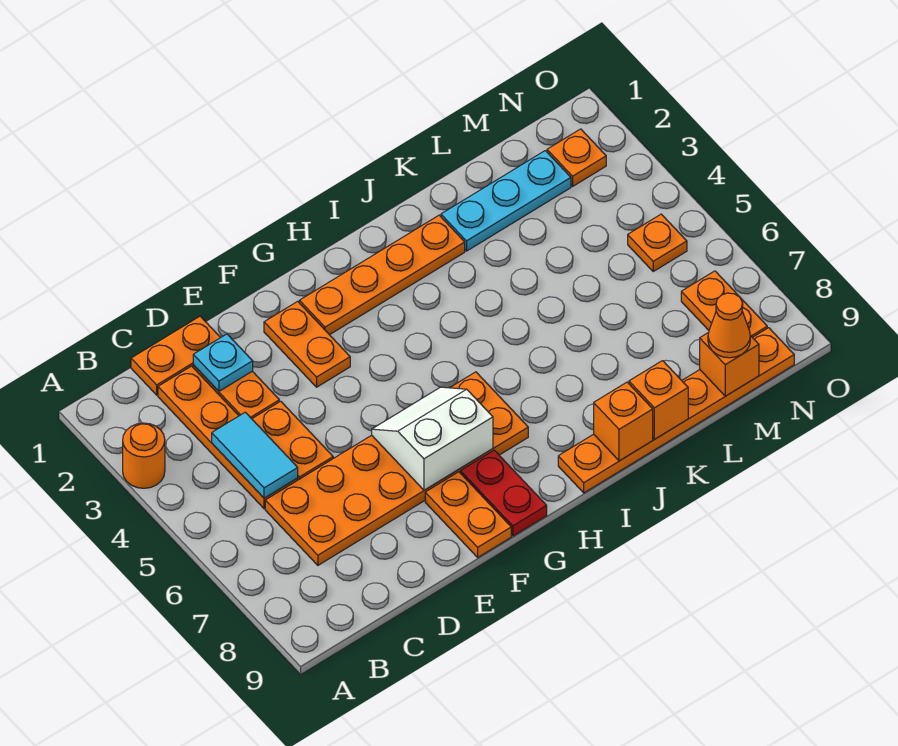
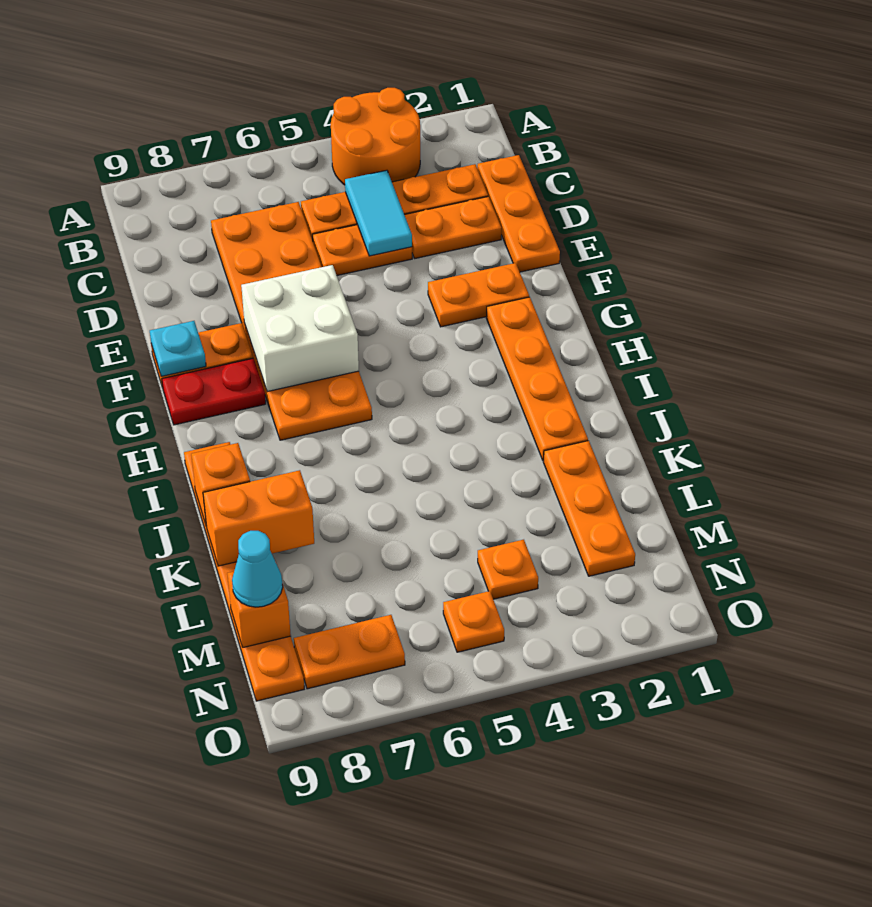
orange round brick A3 level 1 -> orange round brick A3:B4 level 1
orange plate C1:D1 level 1 -> orange plate C1:E1 level 1
cyan tile C4:C5 level 2 -> cyan tile C4:D4 level 2
cyan plate D2 level 2 -> cyan plate F9 level 2
white slope F6:G7 level 2 top 7 -> white brick F6:G7 level 2
cyan plate K2:M2 level 1 -> orange plate K2:M2 level 1
orange brick K9 level 2 -> orange brick K8:K9 level 2
orange cone M9 level 3 -> cyan cone M9 level 3
orange plate N2 level 1 -> orange plate M4 level 1

